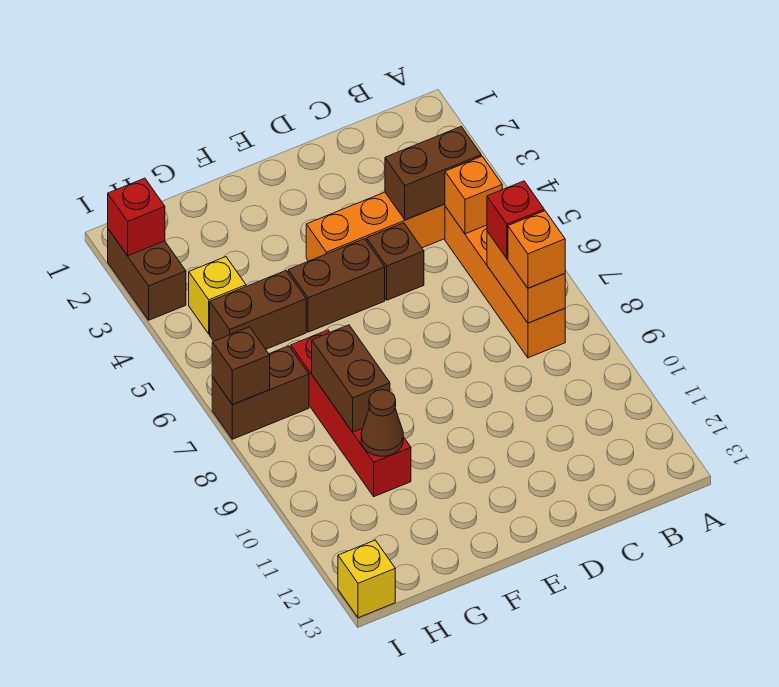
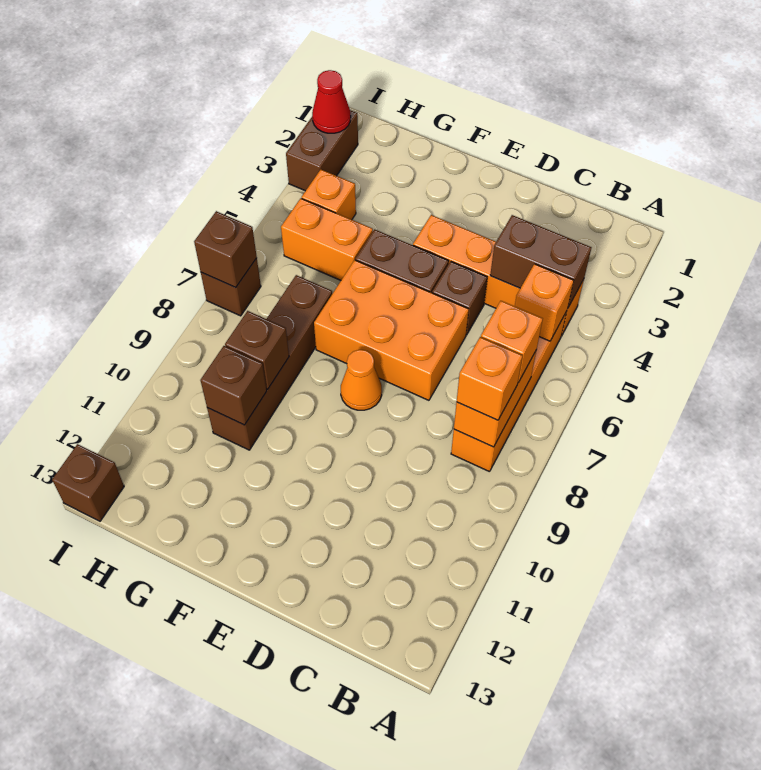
red brick B7 level 3 -> orange brick B7 level 3
none -> orange brick D6:F7 level 1
none -> orange cone E8 level 1
brown brick G5:H5 level 1 -> orange brick G5:H5 level 1
red brick G7:G10 level 1 -> brown brick G7:G10 level 1
brown brick G8:G9 level 2 -> brown brick G9 level 2
brown cone G10 level 2 -> brown brick G10 level 2
yellow brick H4 level 1 -> orange brick H4 level 1
brown brick H7:I7 level 1 -> brown brick I7 level 1
red brick I2 level 2 -> red cone I2 level 2
yellow brick I13 level 1 -> brown brick I13 level 1

